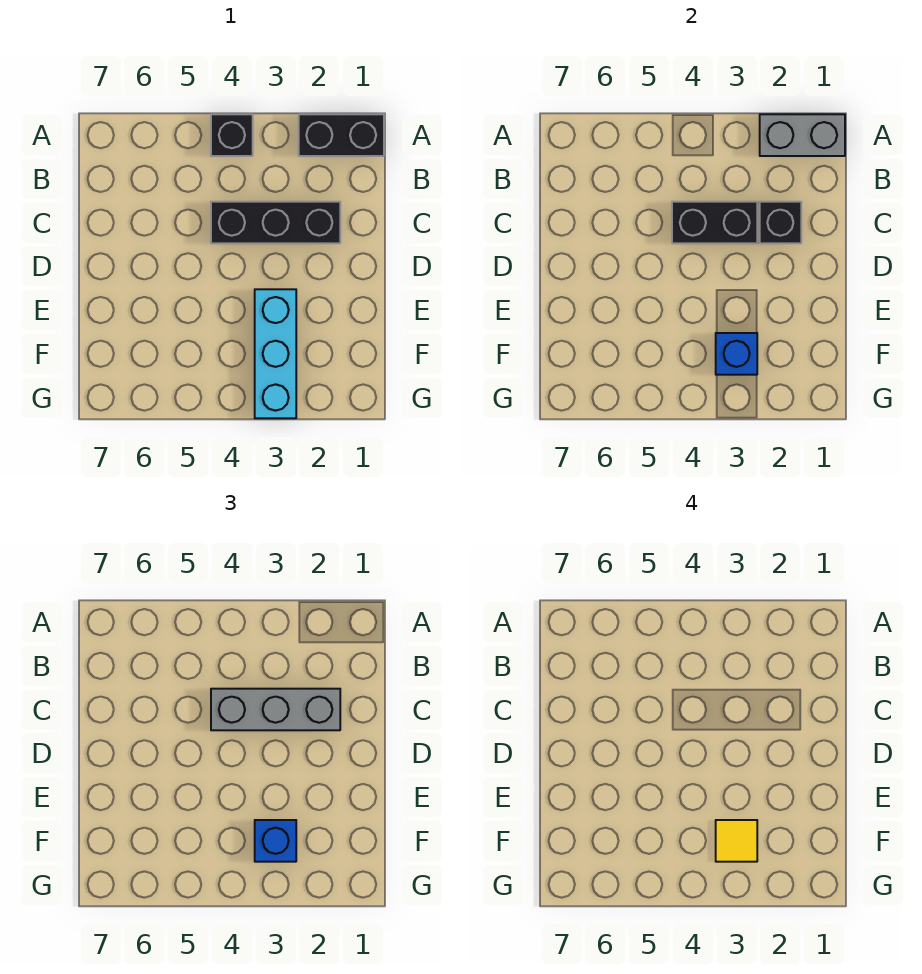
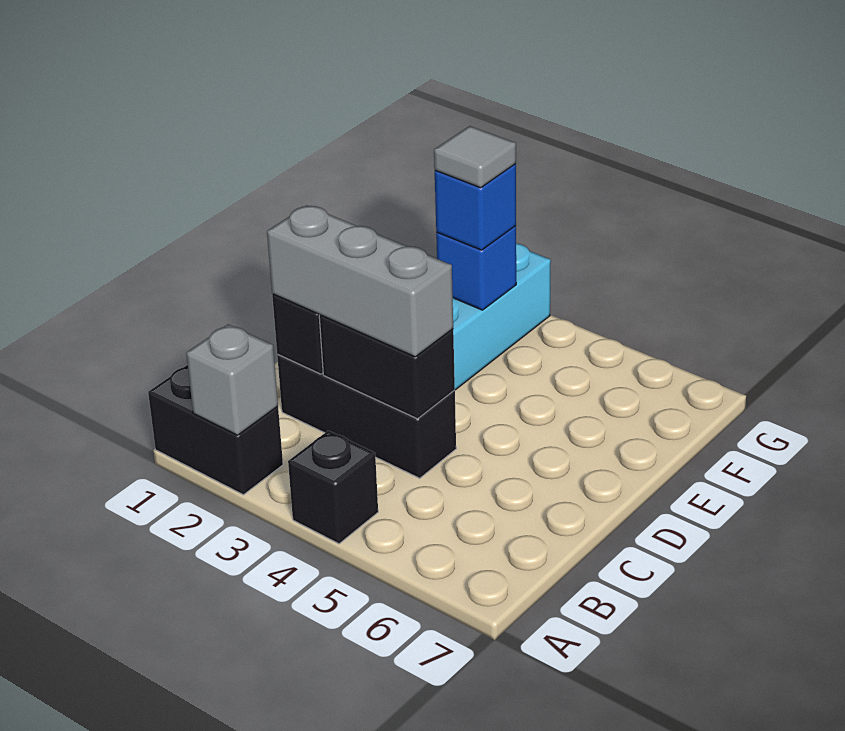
grey brick A1:A2 level 2 -> grey brick A2 level 2
yellow tile F3 level 4 -> grey tile F3 level 4

